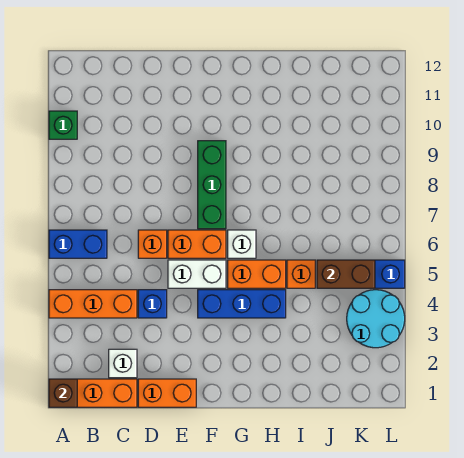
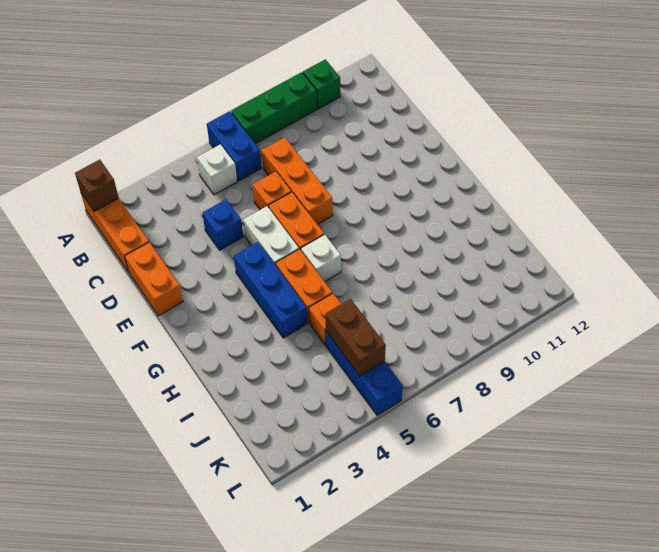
orange brick A4:C4 level 1 -> orange brick C7:E7 level 1
white brick C2 level 1 -> white brick B5 level 1
green brick F7:F9 level 1 -> green brick A7:A9 level 1
cyan round brick K3:L4 level 1 -> none

